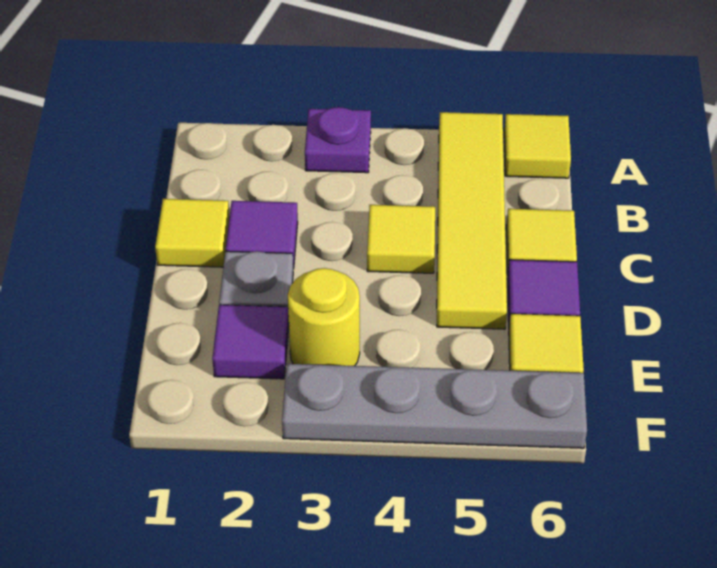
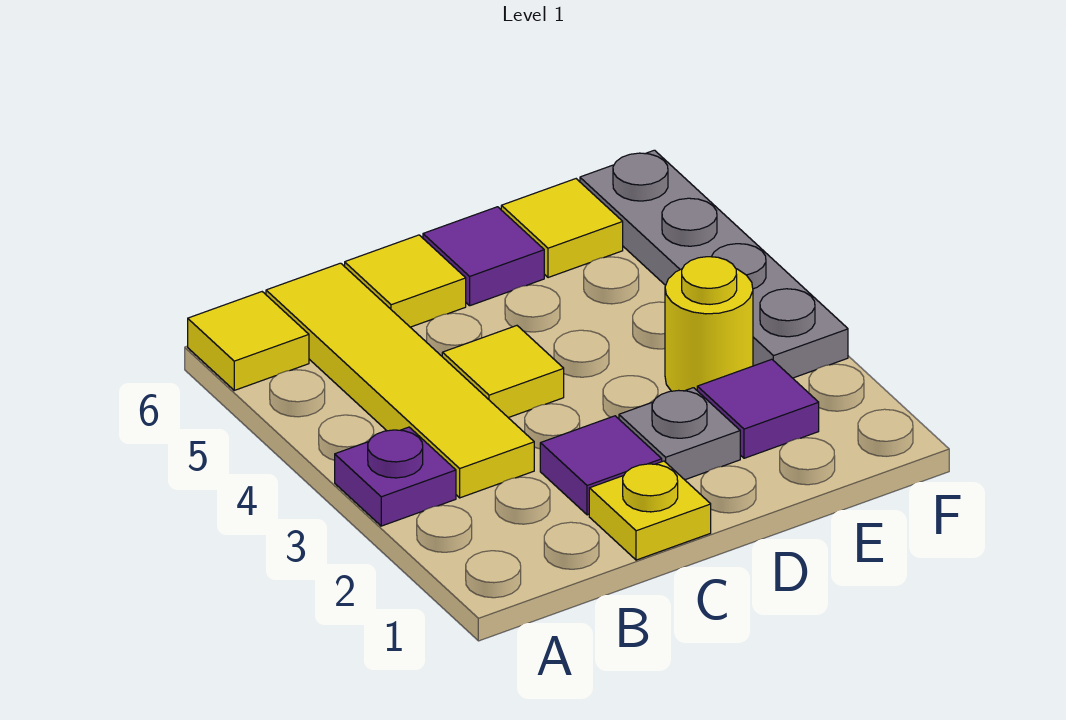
yellow tile A5:D5 level 1 -> yellow tile B3:B6 level 1
yellow tile C1 level 1 -> yellow plate C1 level 1

